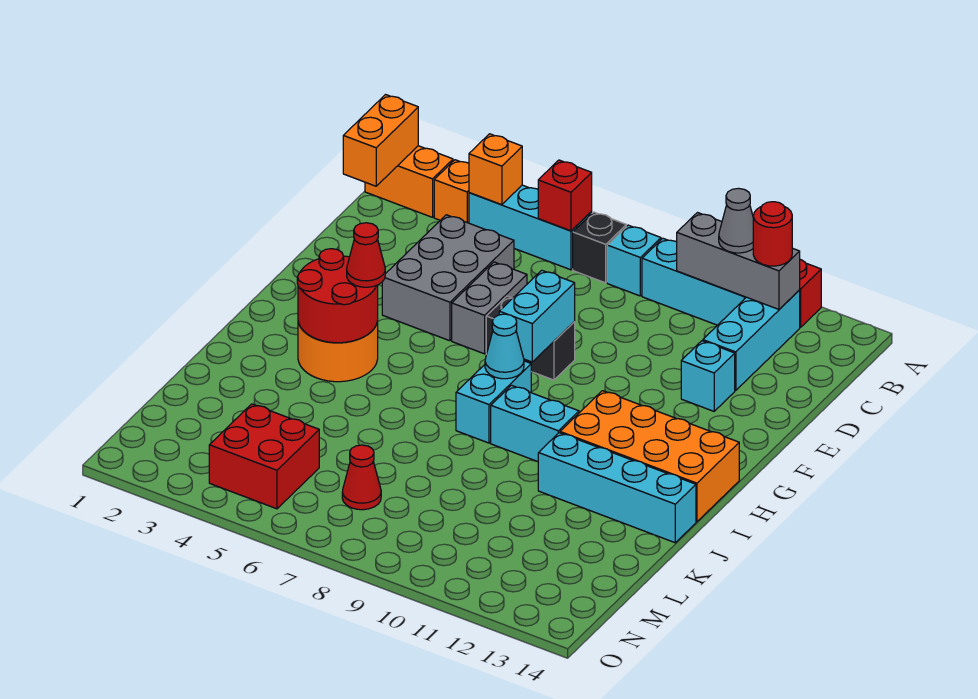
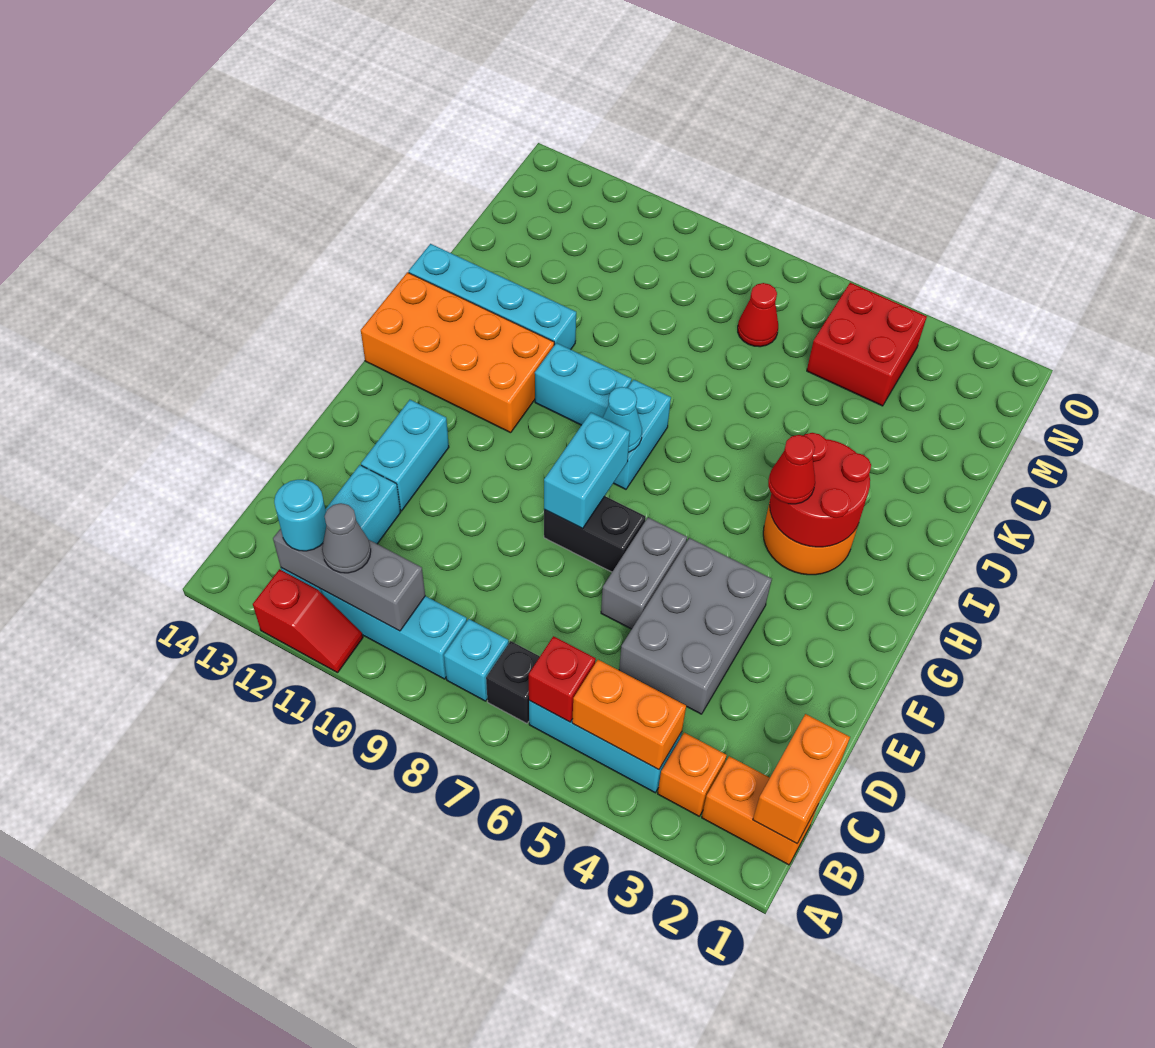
orange brick B4 level 2 -> orange brick B4:B5 level 2
red round brick B12 level 3 -> cyan round brick B12 level 3
cyan brick E12 level 1 -> cyan brick E12:F12 level 1

